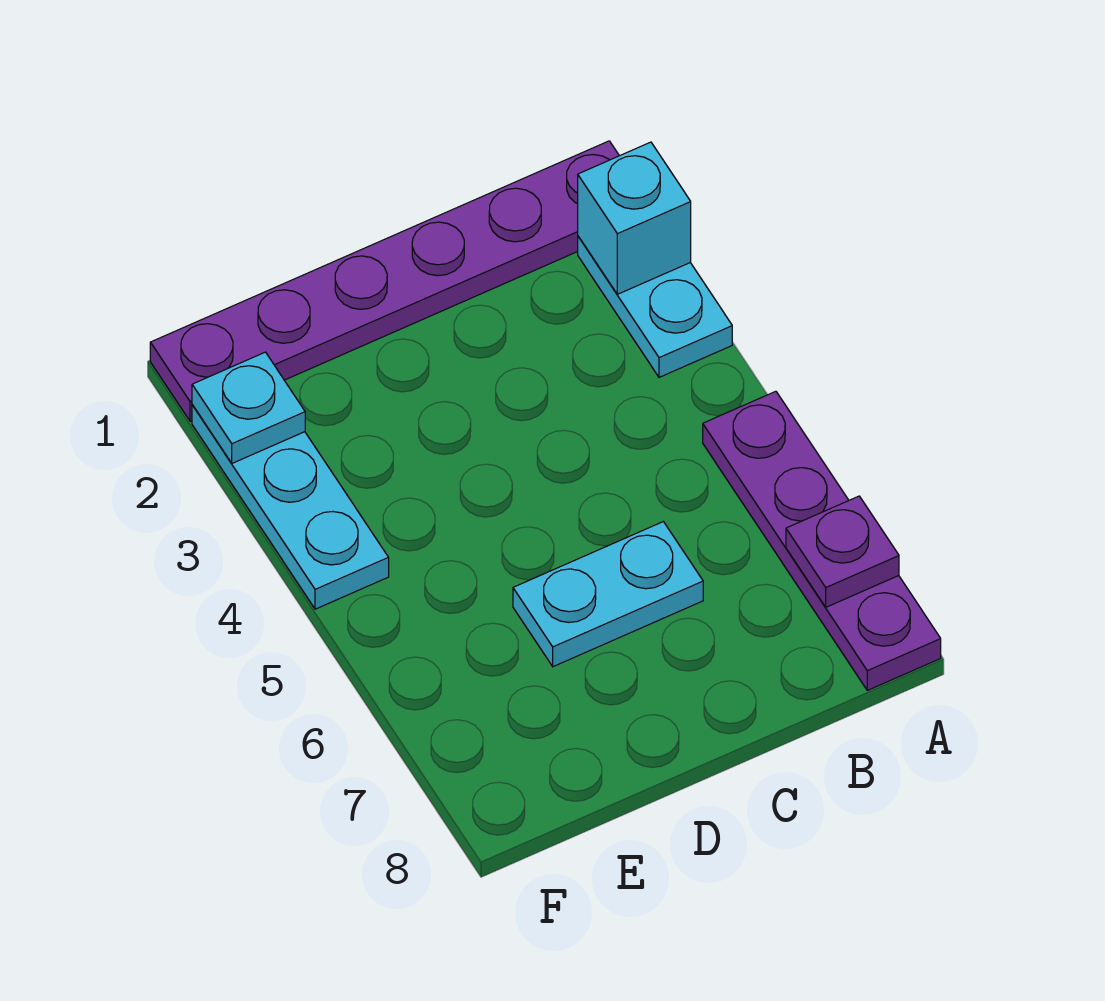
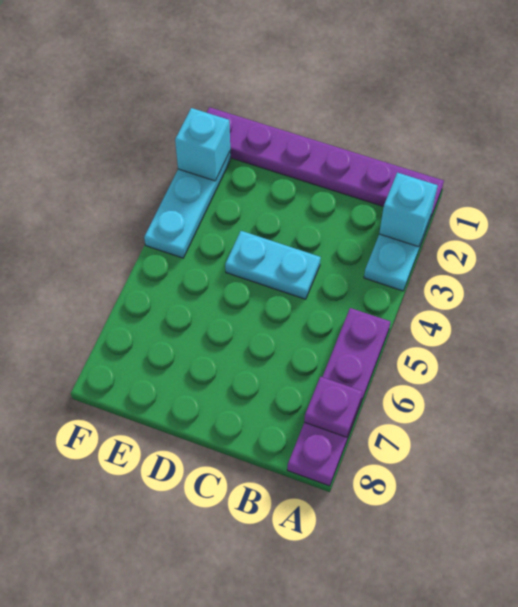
cyan plate C6:D6 level 1 -> cyan plate C4:D4 level 1
cyan plate F2 level 2 -> cyan brick F2 level 2

